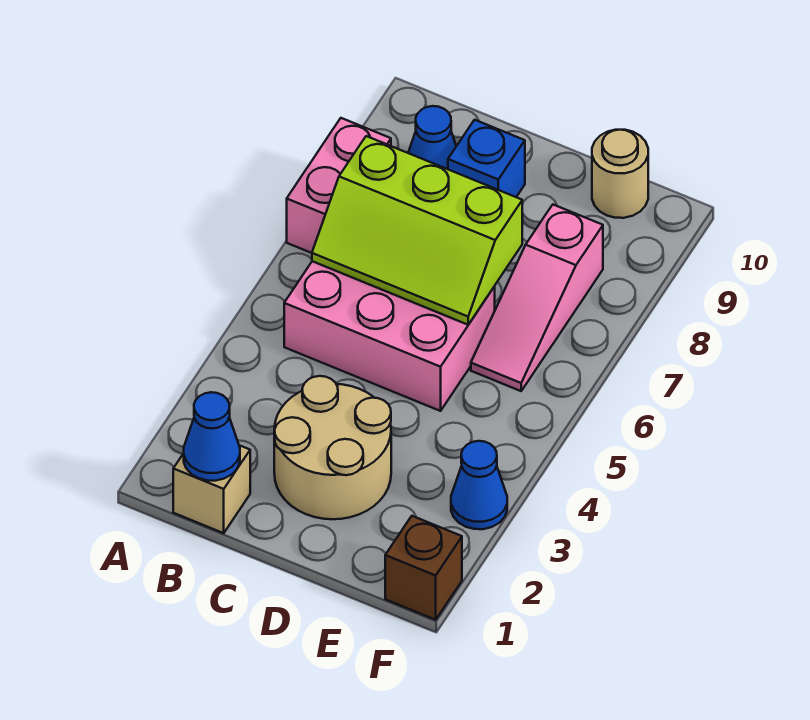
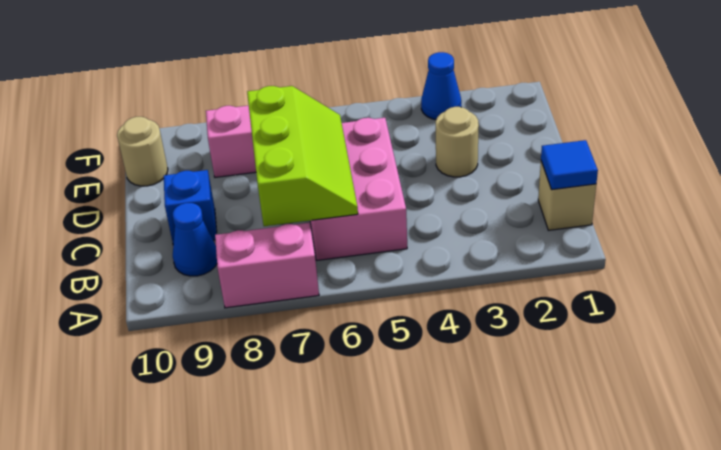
blue cone B1 level 2 -> blue tile B1 level 2
tan round brick C2:D3 level 1 -> tan round brick D3 level 1
brown brick F1 level 1 -> none

